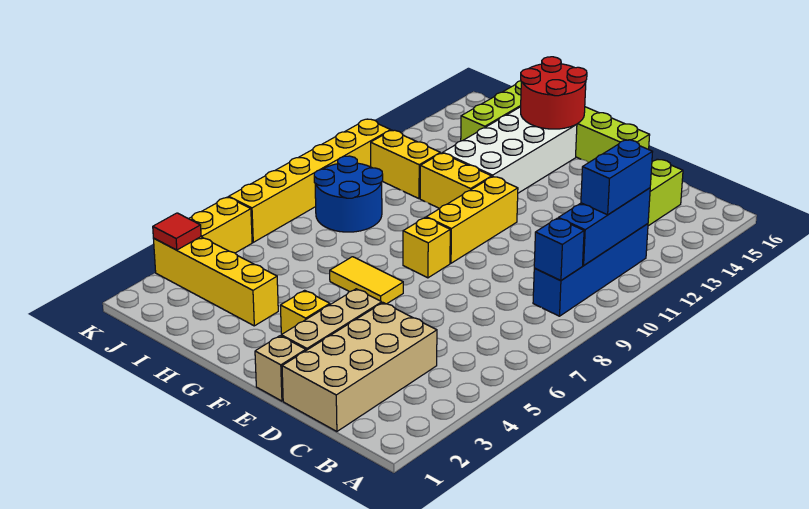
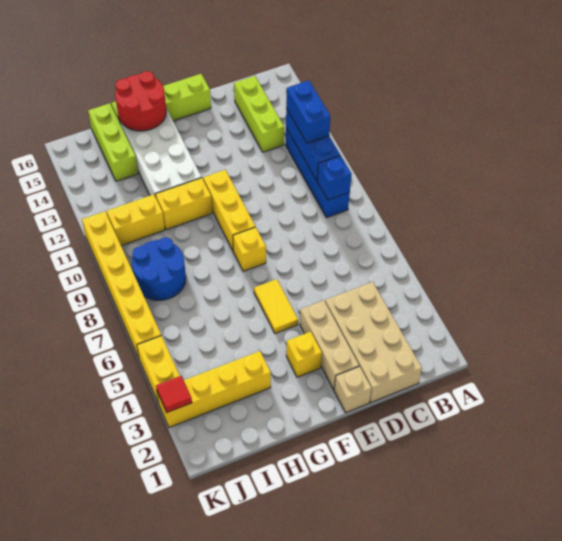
yellow tile F6:G6 level 1 -> yellow tile F5:F6 level 1

